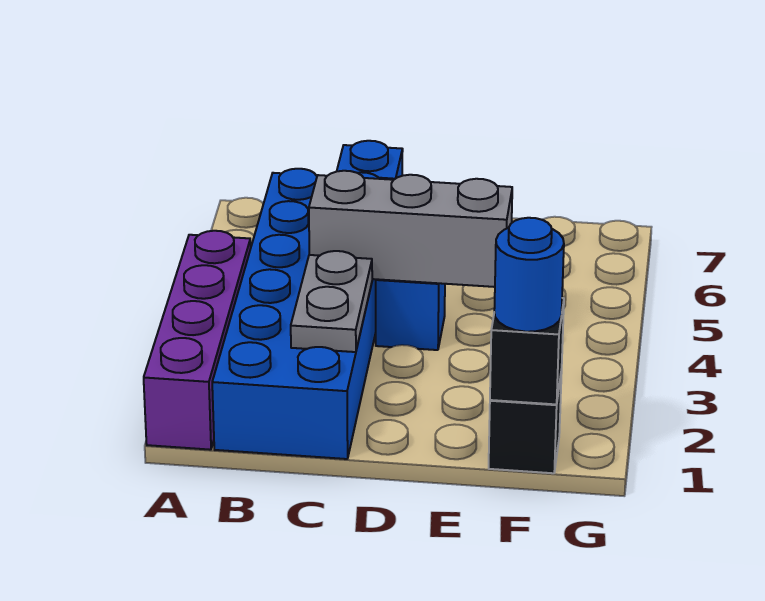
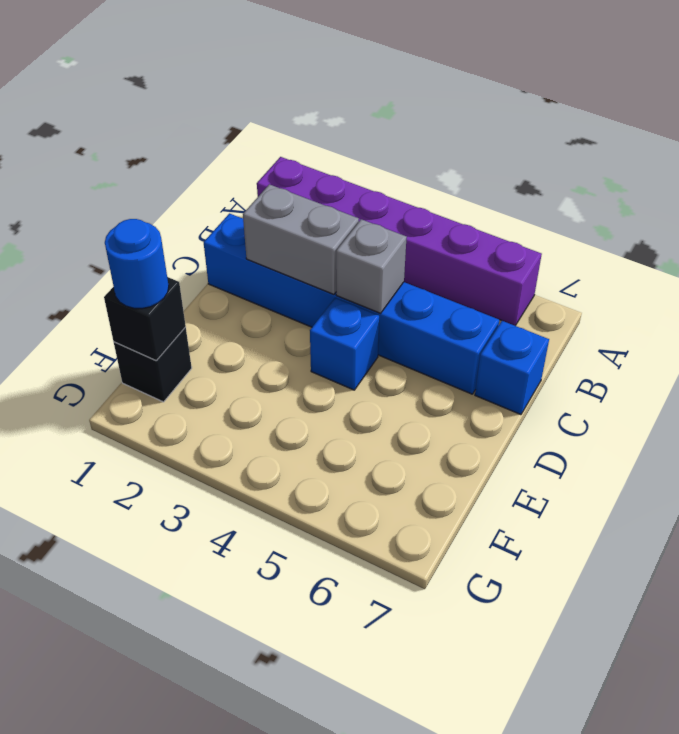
purple brick A1:A4 level 1 -> purple brick A1:A6 level 1
blue brick B1:C6 level 1 -> blue brick C1:C6 level 1
grey plate C2:C3 level 2 -> grey brick C2:C3 level 2
grey brick C4:E4 level 2 -> grey brick C4 level 2

